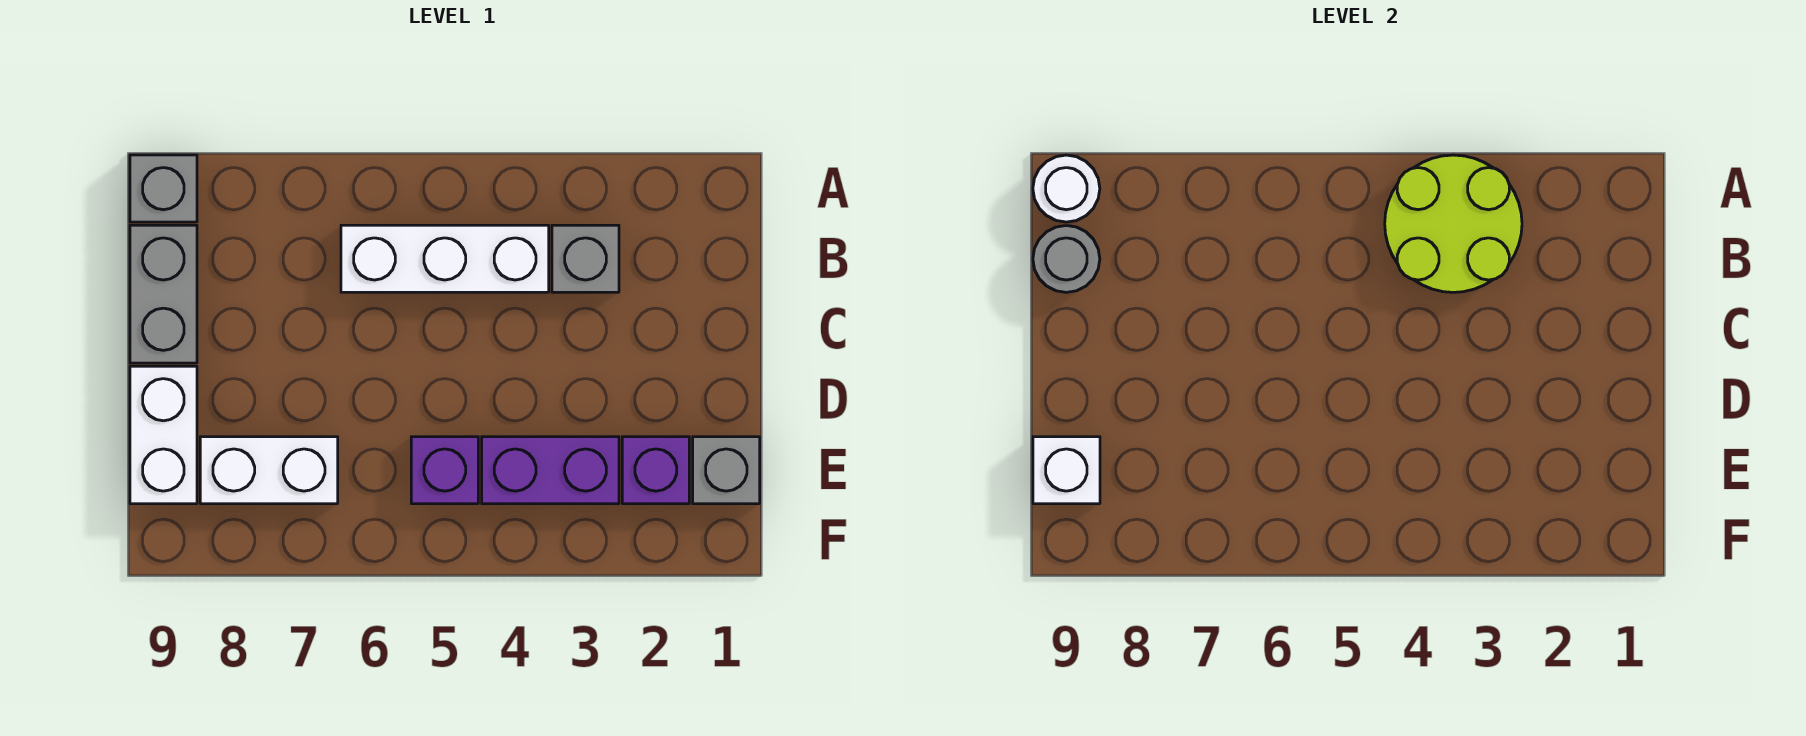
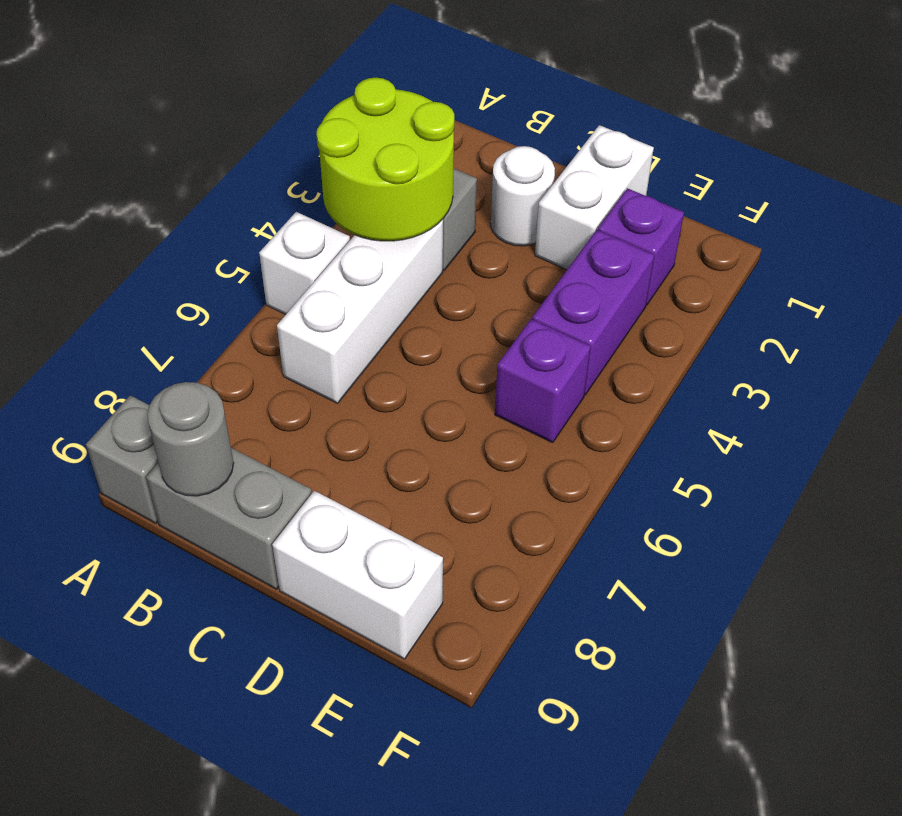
white round brick A9 level 2 -> white round brick C2 level 1
grey brick E1 level 1 -> none
white brick E7:E8 level 1 -> white brick D1:D2 level 1
white brick E9 level 2 -> white brick A5 level 1

